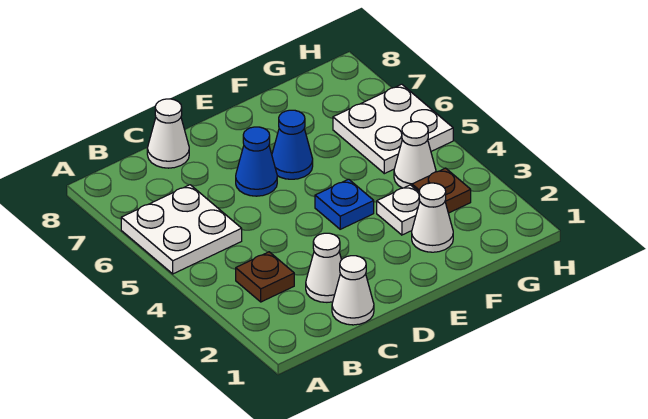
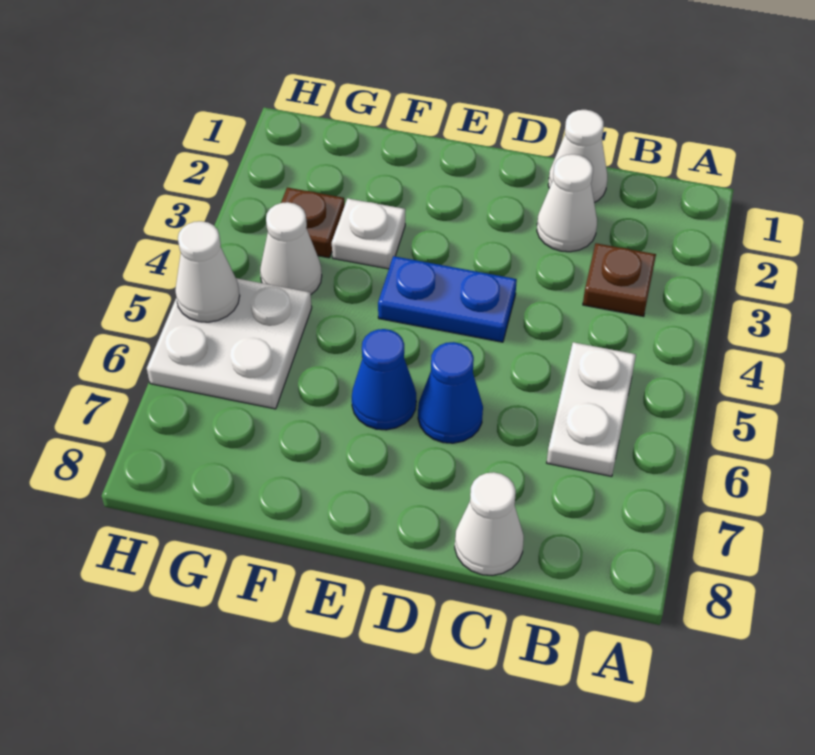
white plate A5:B6 level 1 -> white plate B5:B6 level 1
blue plate E4 level 1 -> blue plate D4:E4 level 1
white cone F2 level 1 -> white cone H5 level 2

